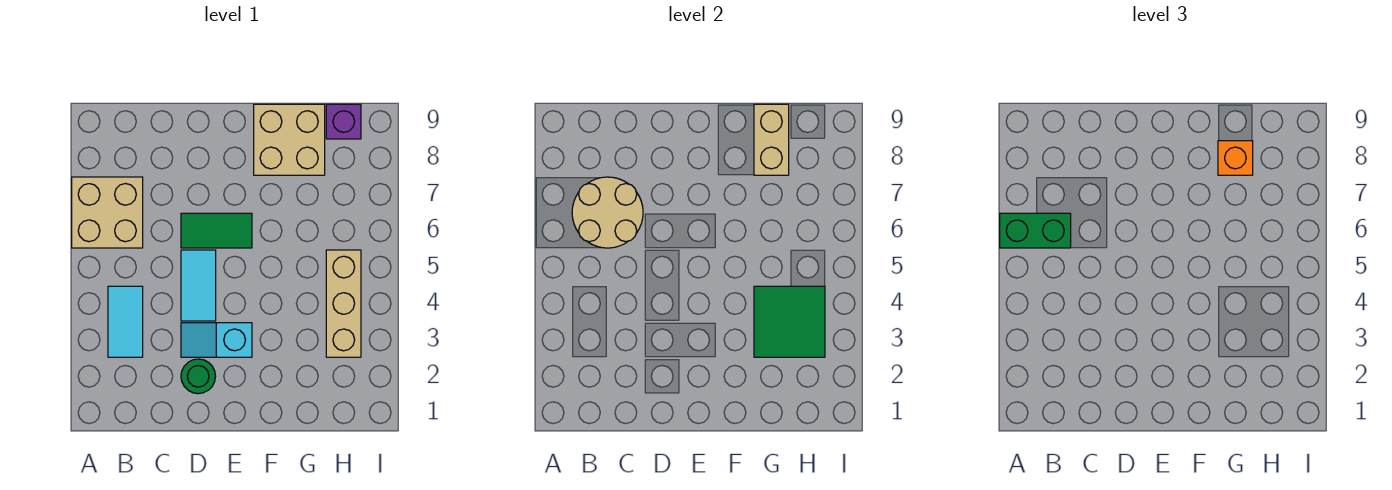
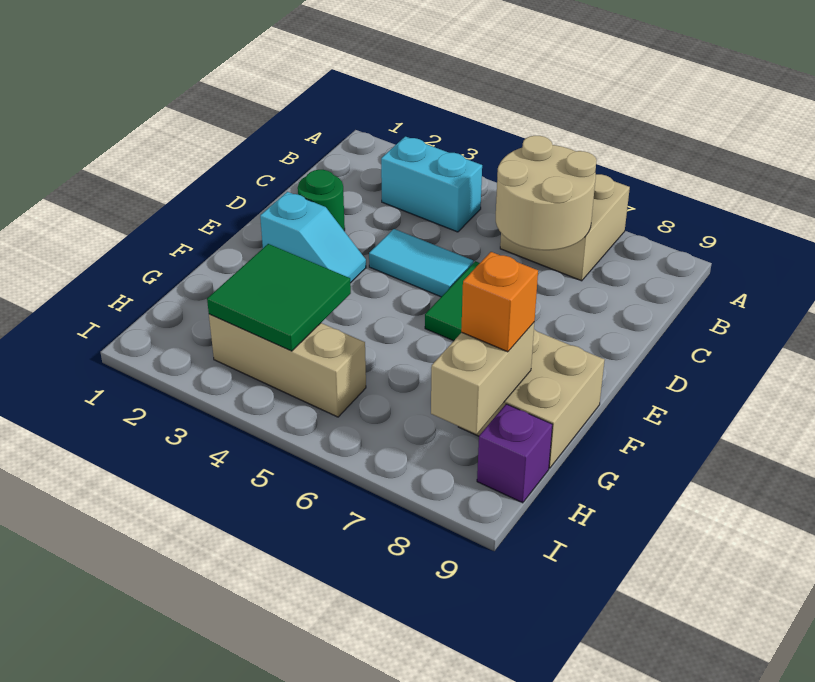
green brick A6:B6 level 3 -> none
cyan tile B3:B4 level 1 -> cyan brick B3:B4 level 1
cyan slope D3:E3 level 1 top E -> cyan slope E2:E3 level 1 top 2
tan brick G8:G9 level 2 -> tan brick G8:H8 level 2

